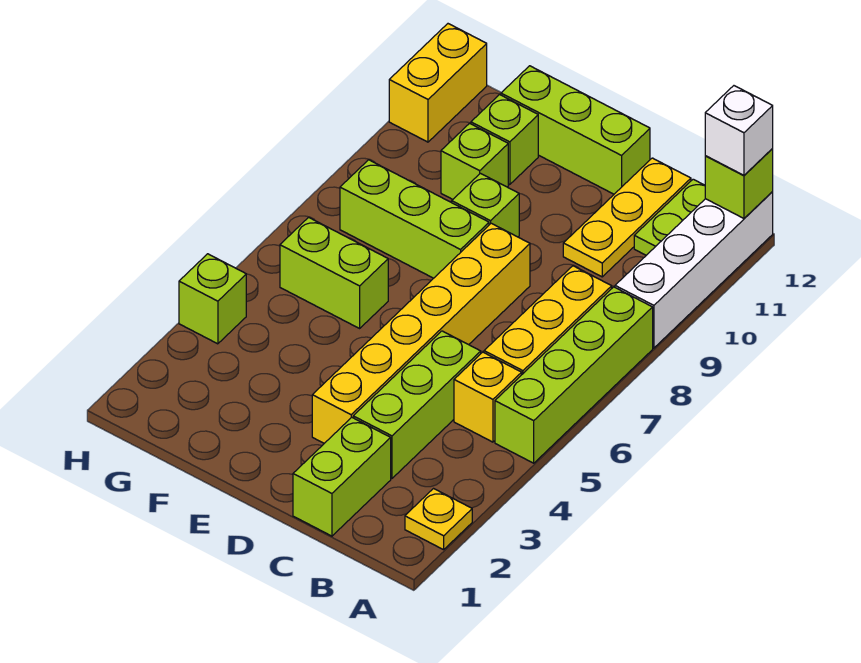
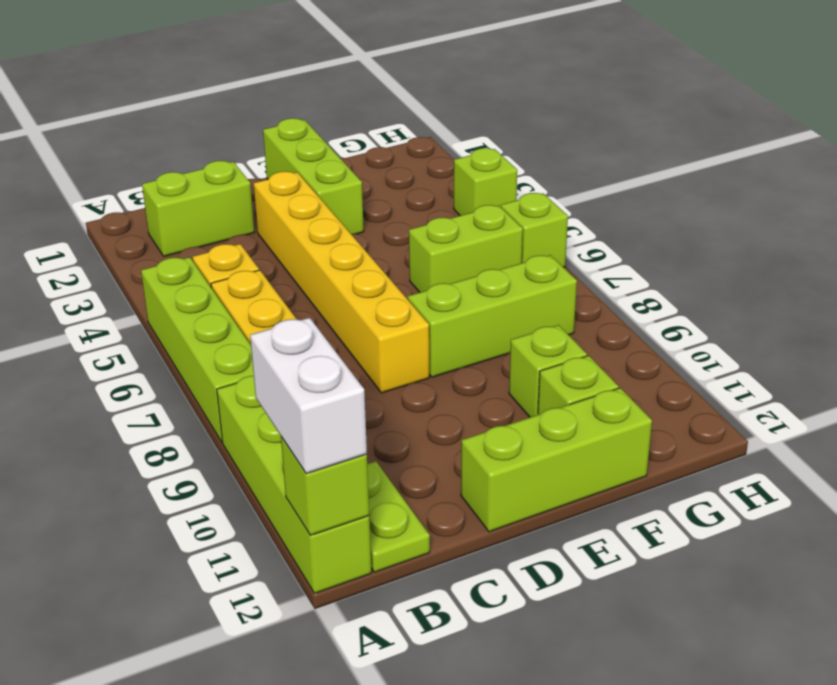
yellow plate A2 level 1 -> none
white brick A9:A12 level 1 -> lime brick A9:A12 level 1
white brick A12 level 3 -> white brick A11:A12 level 3
lime brick C1:C2 level 1 -> lime brick B2:C2 level 1
lime brick C3:C5 level 1 -> lime brick E1:E3 level 1
yellow plate C10:C12 level 1 -> none
lime brick E9 level 1 -> lime brick H6 level 1
yellow brick H11:H12 level 1 -> none

